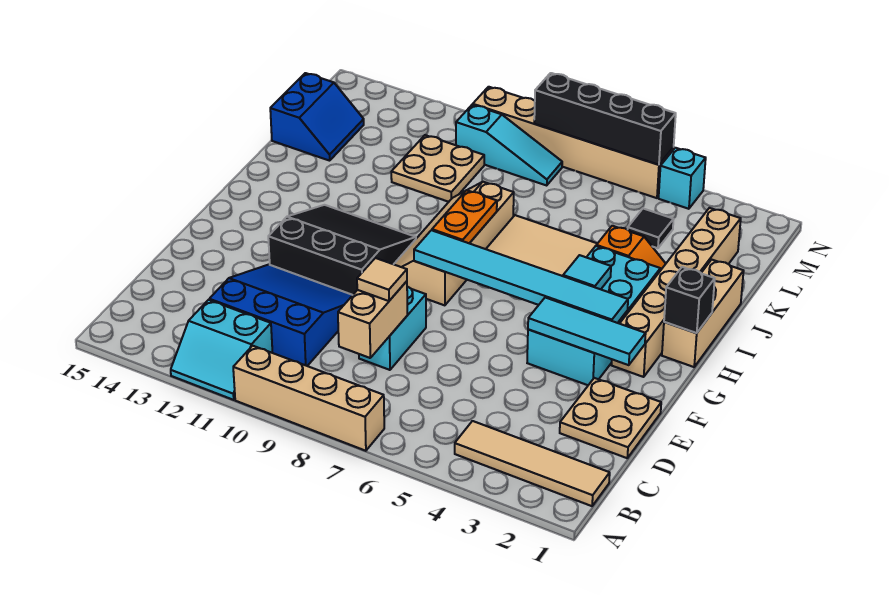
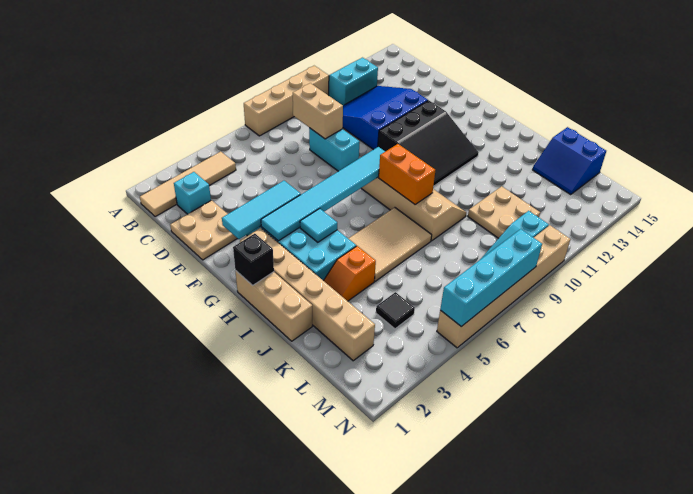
blue slope C10:E12 level 1 top C -> blue slope C10:E12 level 1 top E
tan tile D8 level 3 -> none
orange plate H8:I8 level 2 -> orange brick H8:I8 level 2
cyan brick N4 level 1 -> cyan brick C2 level 1
black brick N5:N8 level 2 -> cyan brick N5:N8 level 2

